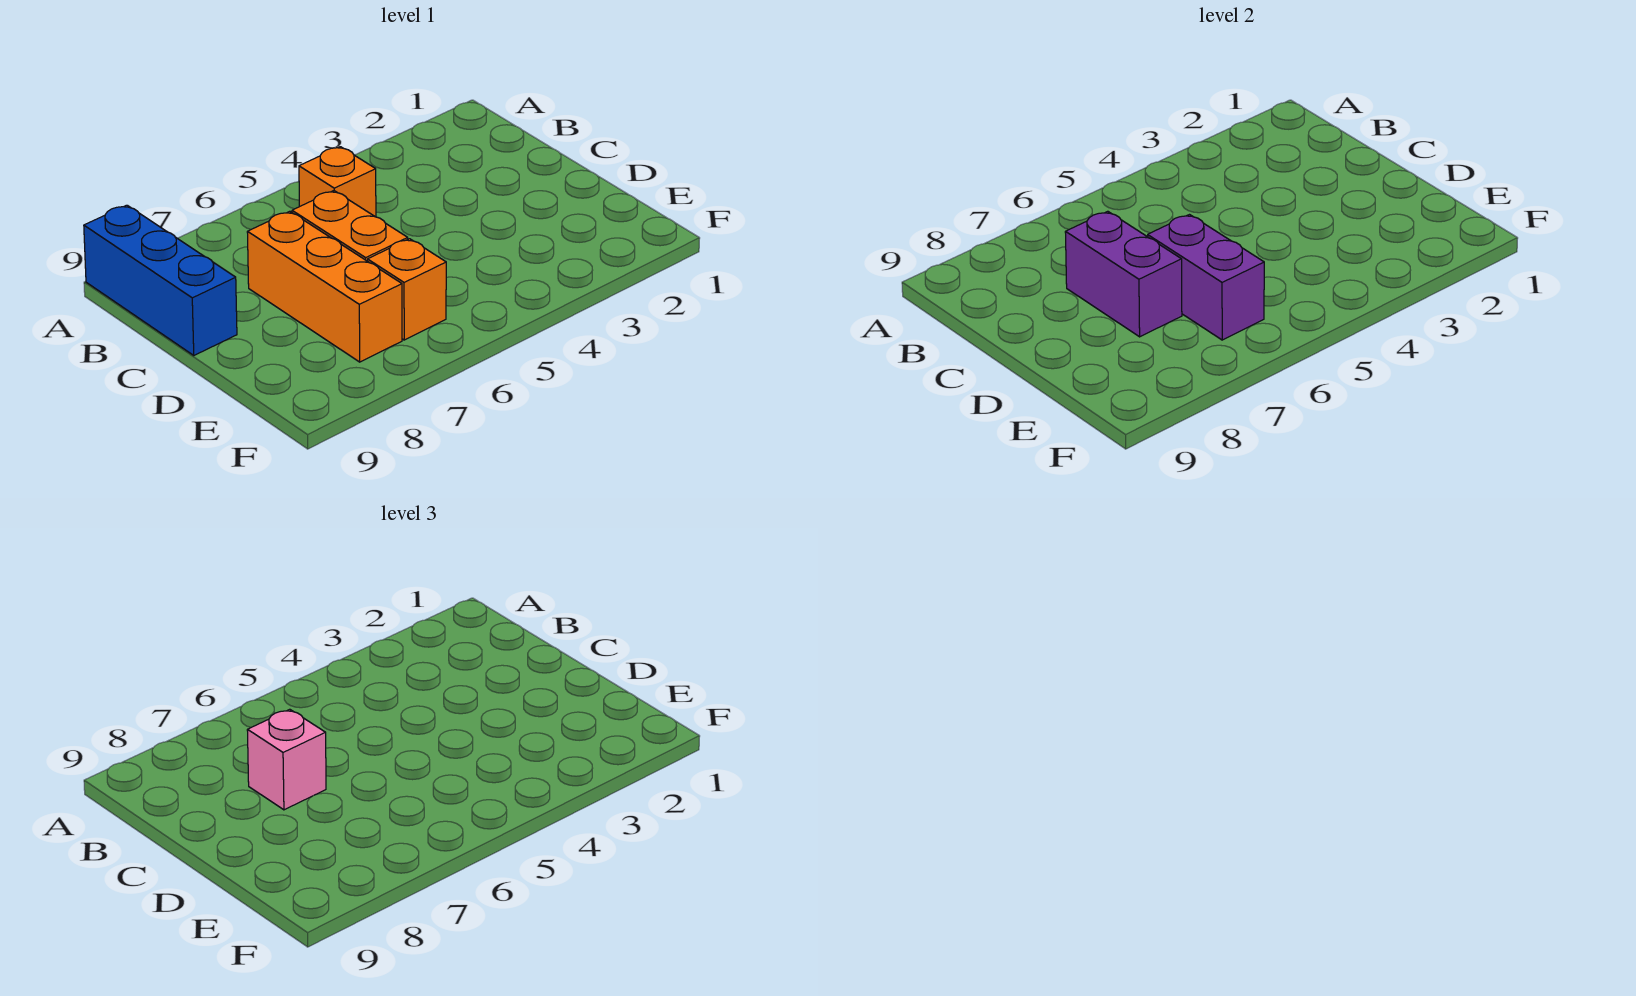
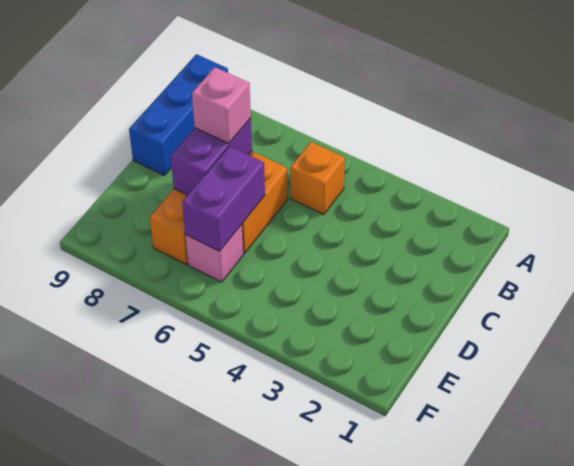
orange brick E6 level 1 -> pink brick E6 level 1

